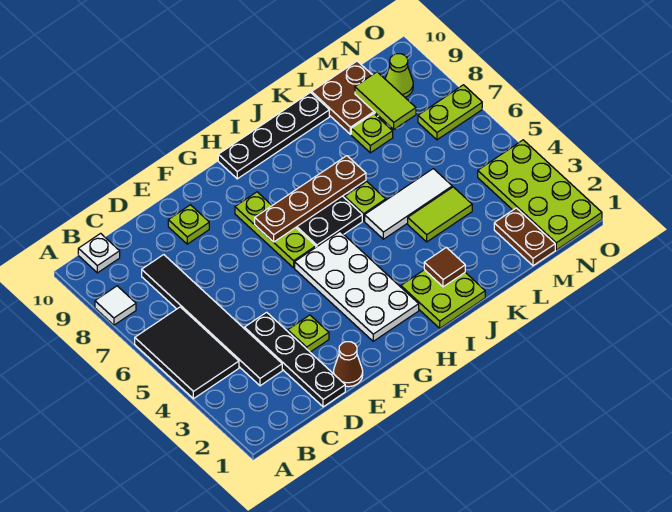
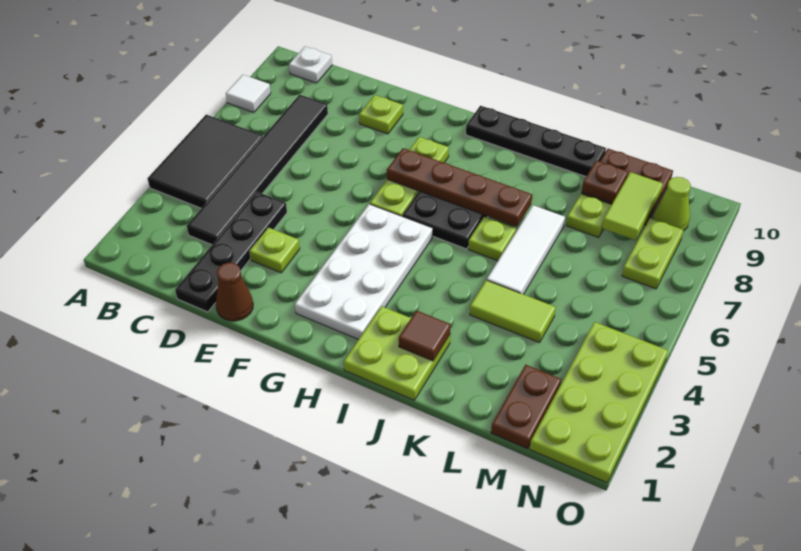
white tile J5:L5 level 1 -> white tile K5:K7 level 1
none -> brown plate L9 level 2
lime plate N7:O7 level 1 -> lime plate N7:N8 level 1

